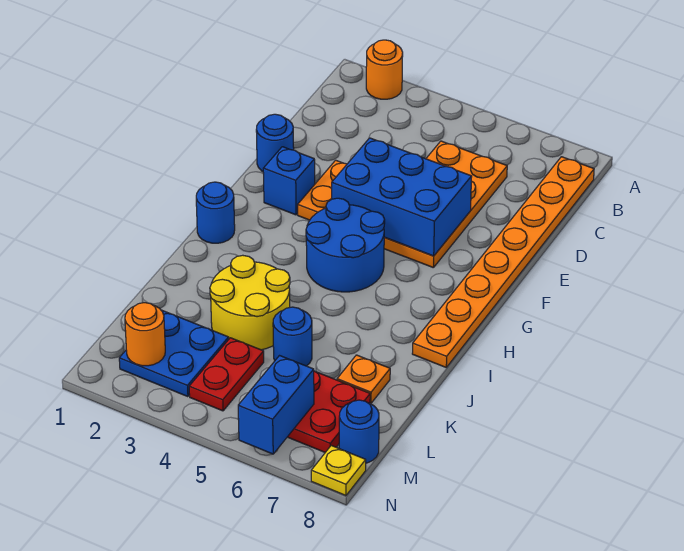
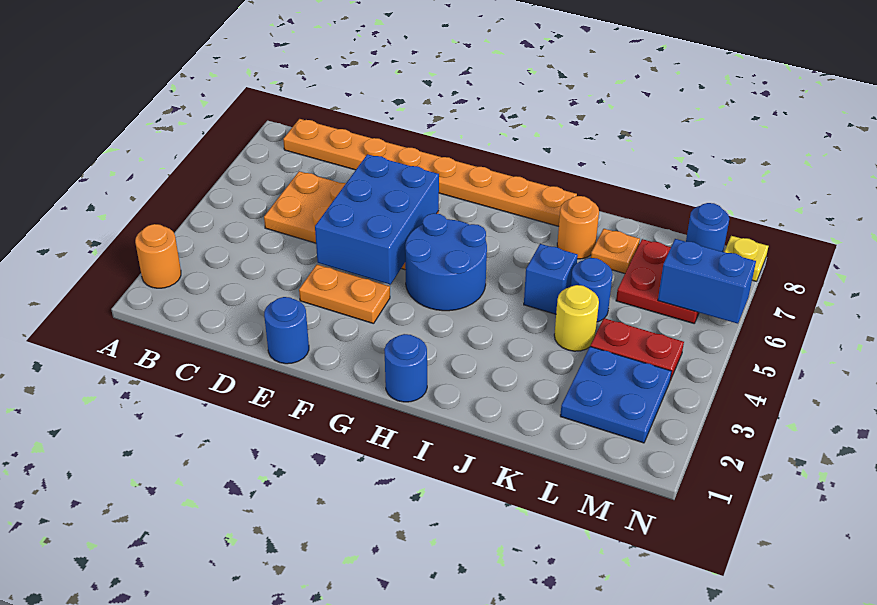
blue brick F2 level 1 -> blue brick J5 level 1
yellow round brick J3:K4 level 1 -> yellow round brick K4 level 1
orange round brick M2 level 2 -> orange round brick J7 level 1

